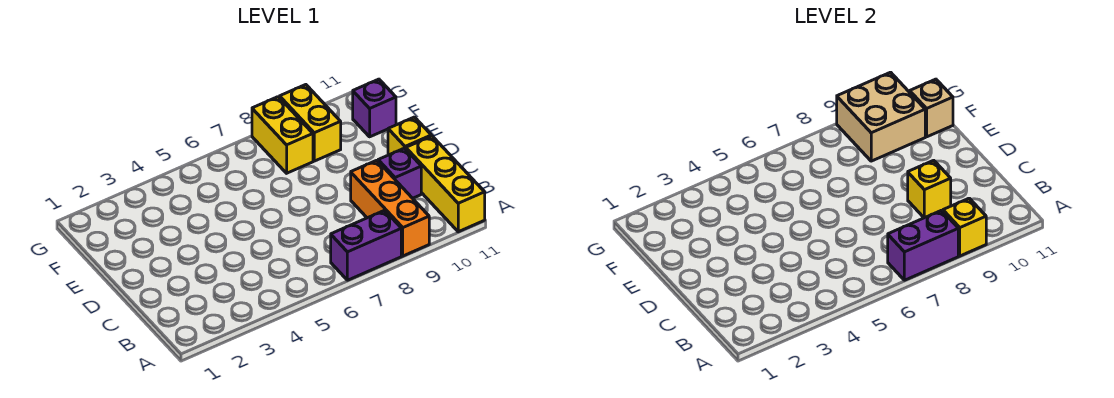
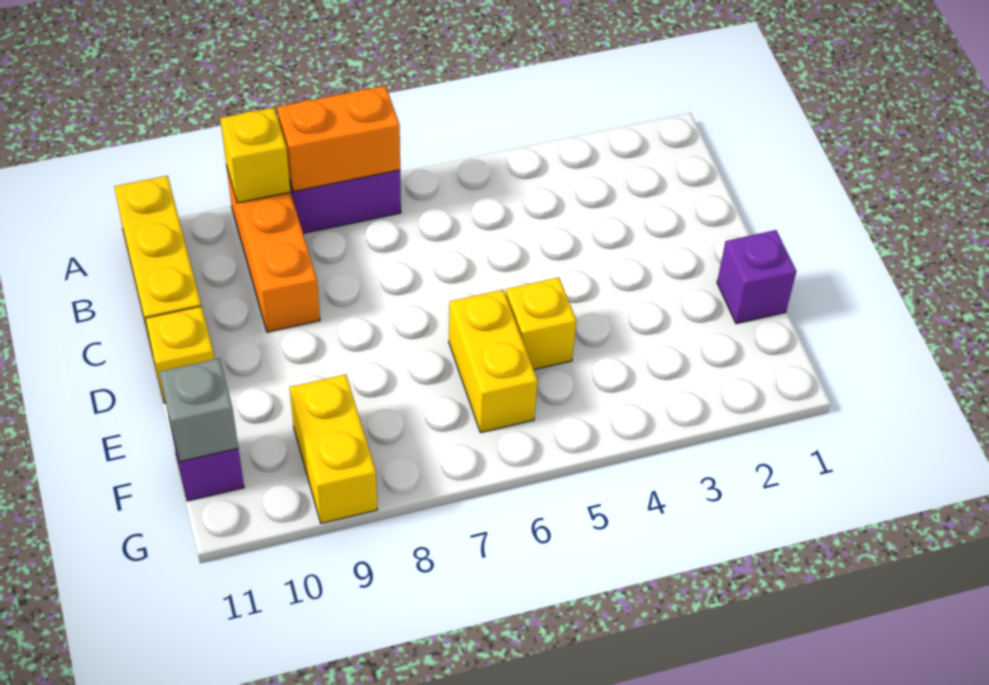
purple brick A7:A8 level 2 -> orange brick A7:A8 level 2
yellow brick C9 level 2 -> yellow brick E5 level 1
purple brick C10 level 1 -> purple brick E1 level 1
yellow brick F8:G8 level 1 -> yellow brick E6:F6 level 1
tan brick F9:G10 level 2 -> none
tan brick F11 level 2 -> grey brick F11 level 2

